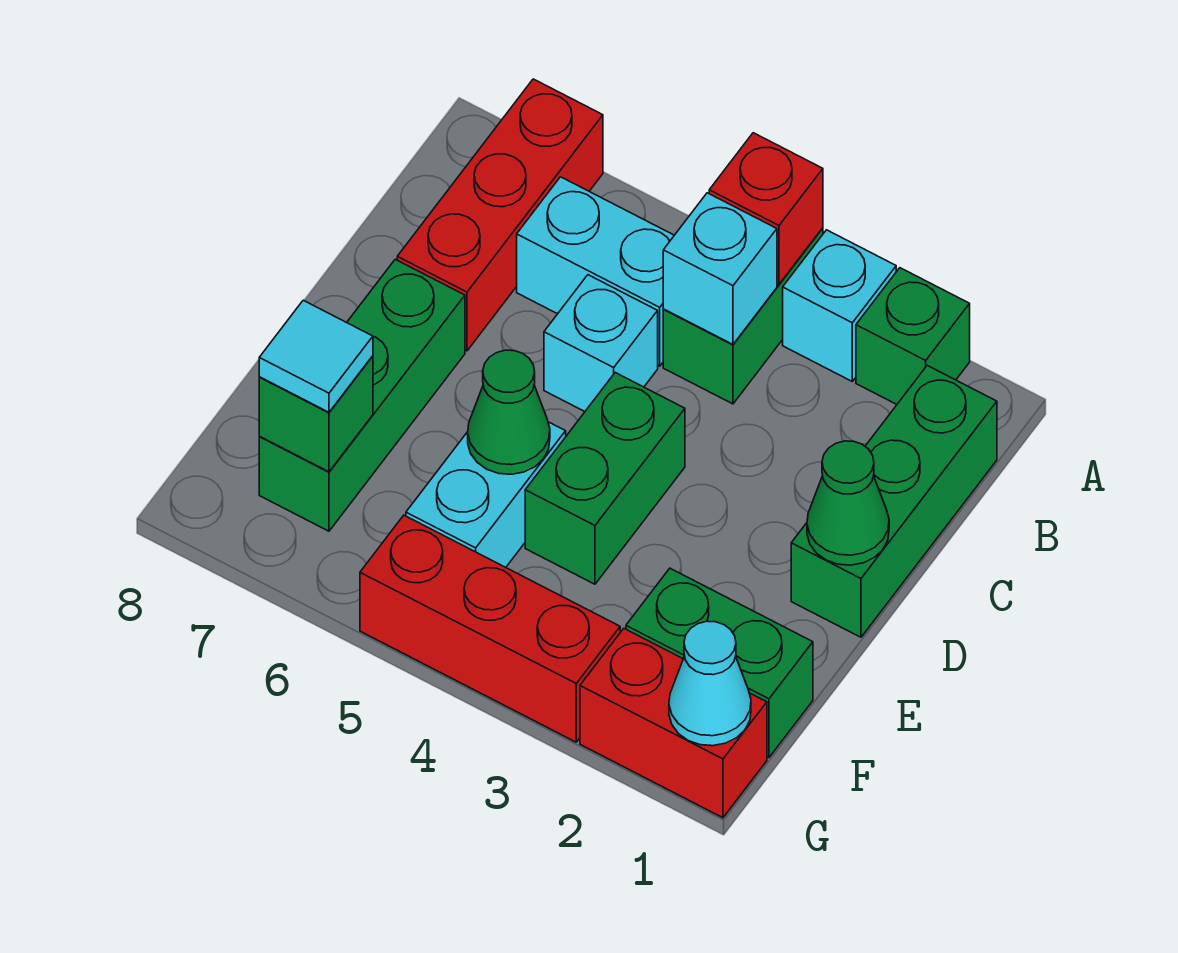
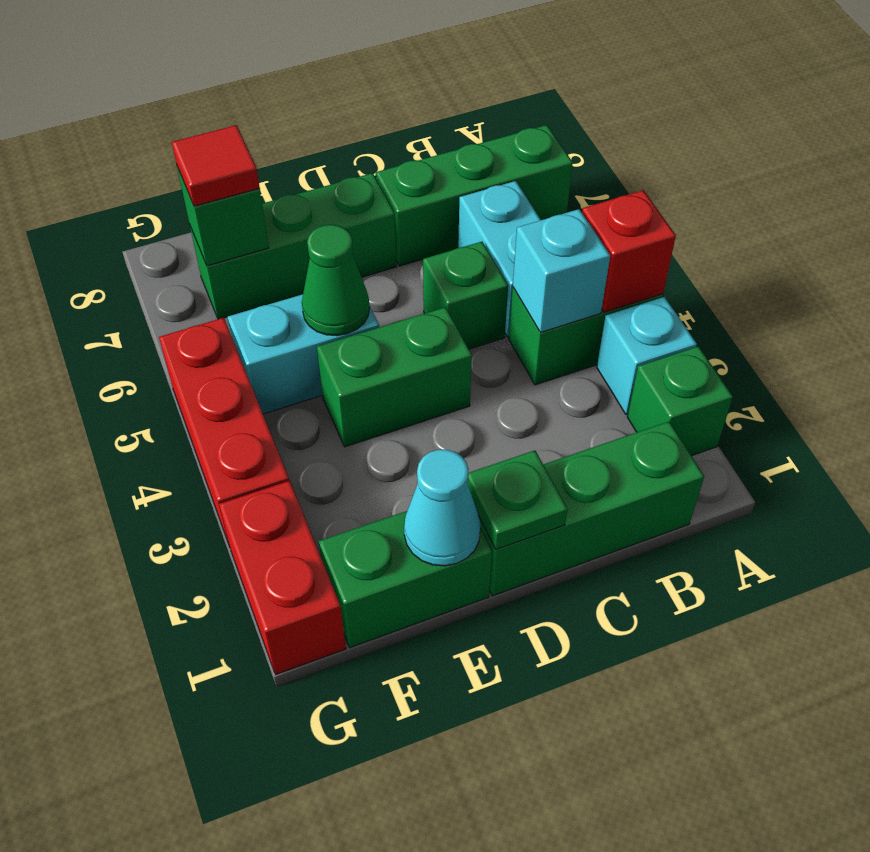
red brick A7:C7 level 1 -> green brick A7:C7 level 1
cyan brick C5 level 1 -> green brick C5 level 1
green cone D1 level 2 -> green plate D1 level 2
green brick F1:F2 level 1 -> green brick E1:F1 level 1
cyan tile F7 level 3 -> red tile F7 level 3
cyan cone G1 level 2 -> cyan cone E1 level 2

